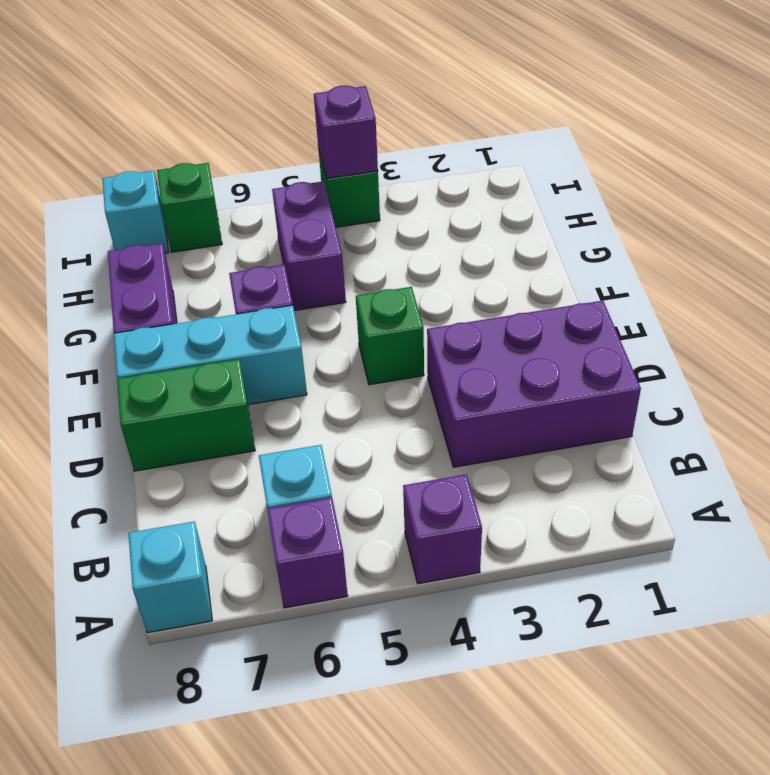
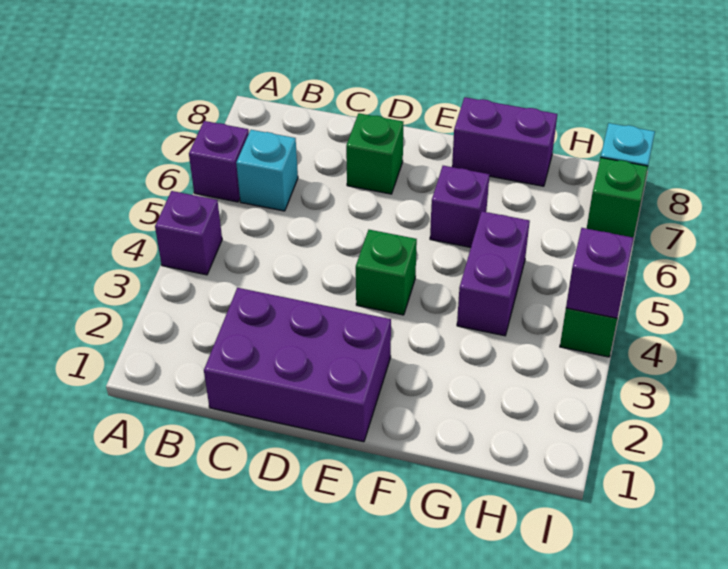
cyan brick A8 level 1 -> none
purple brick C1:D3 level 1 -> purple brick C1:E2 level 1
green brick D7:D8 level 1 -> green brick D7 level 1
cyan brick E6:E8 level 1 -> none
purple brick G5:H5 level 1 -> purple brick G4:G5 level 1

